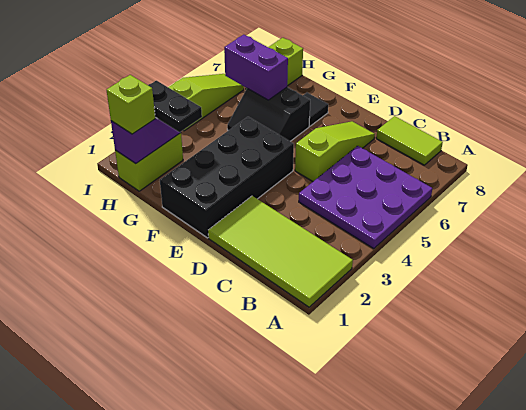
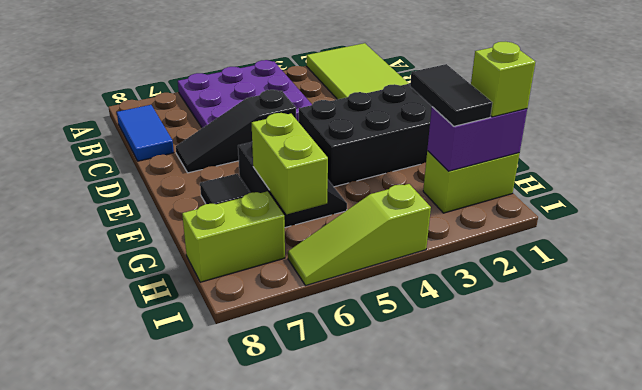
lime tile B8:C8 level 1 -> blue tile B8:C8 level 1
lime slope D5:D7 level 1 top 5 -> black slope D5:D7 level 1 top 5
black plate G2:H2 level 3 -> black tile G2:H2 level 3
purple brick G6:H6 level 2 -> lime brick G6:H6 level 2

